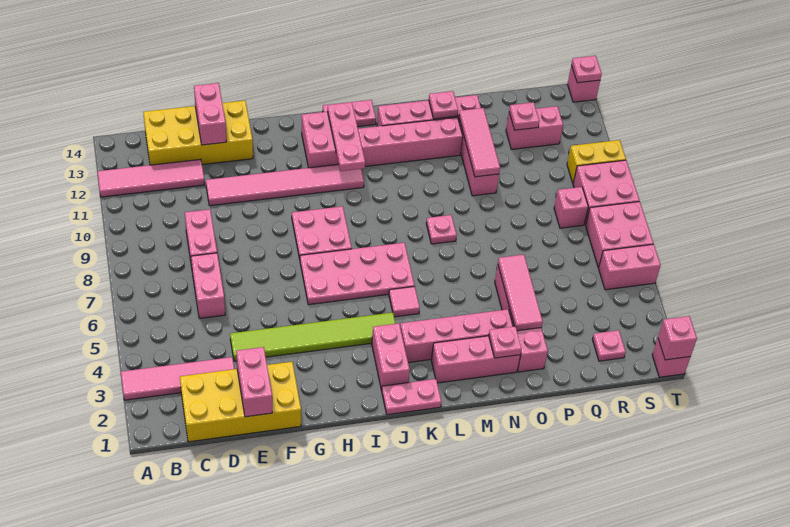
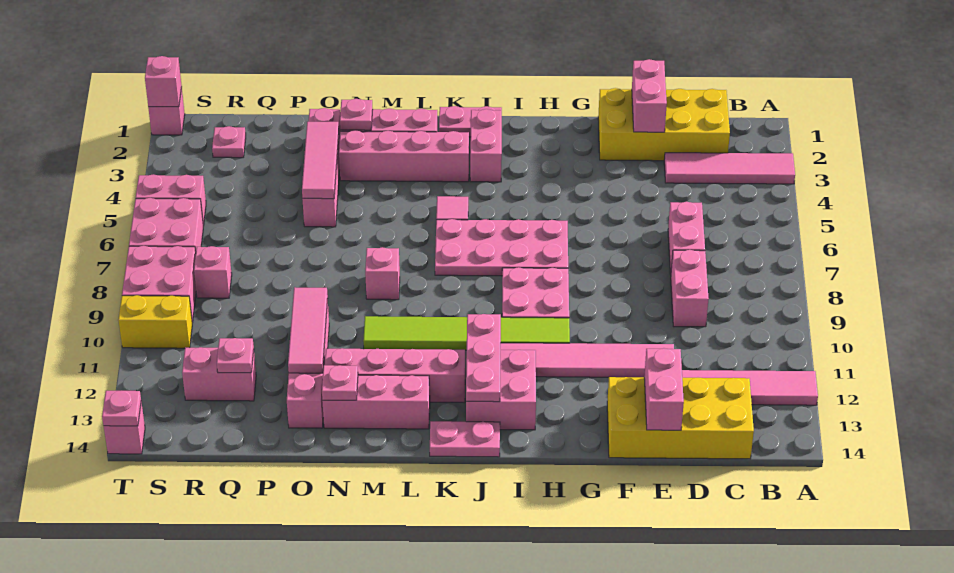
lime tile E4:J4 level 1 -> lime tile H10:M10 level 1
pink plate M8 level 1 -> pink brick M8 level 1

